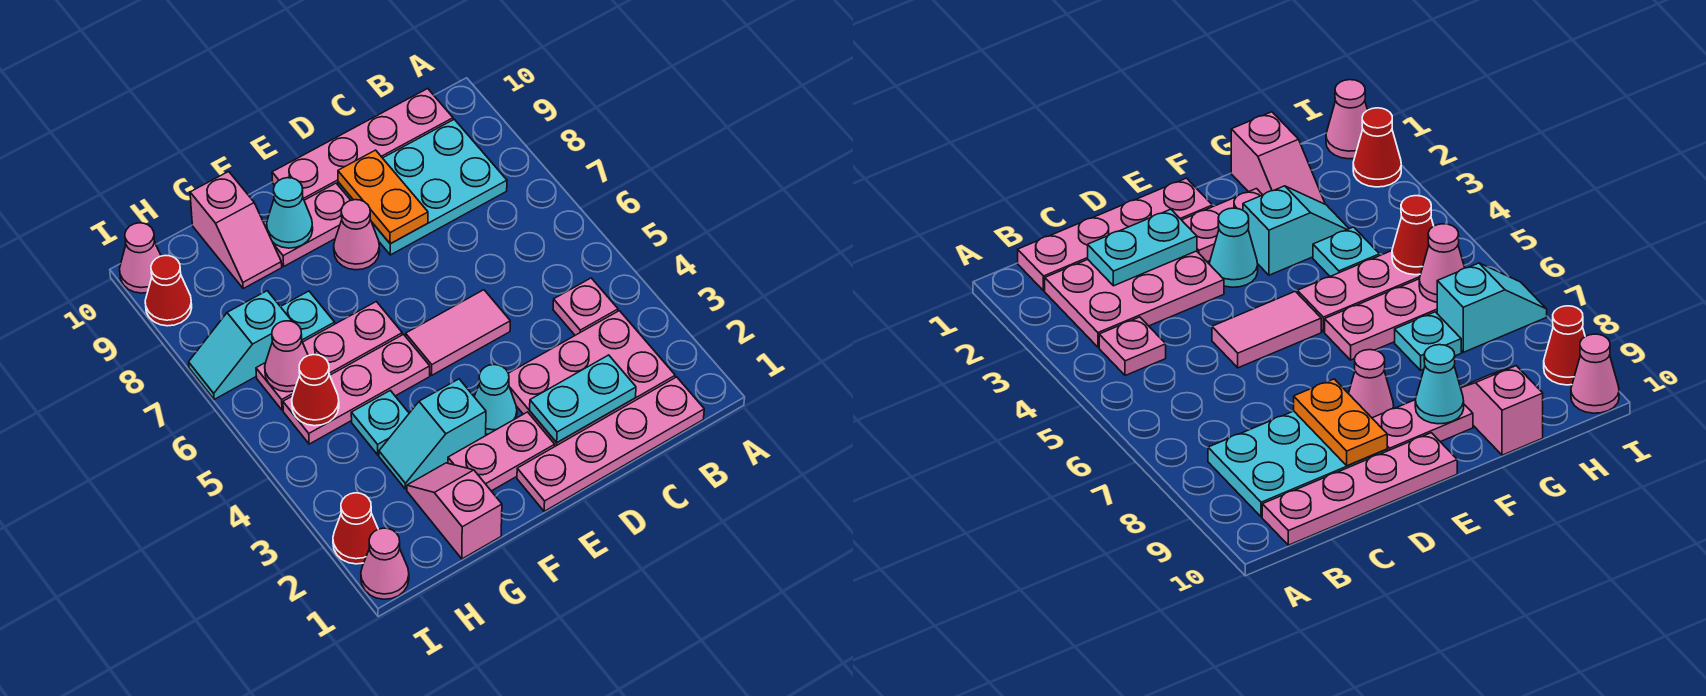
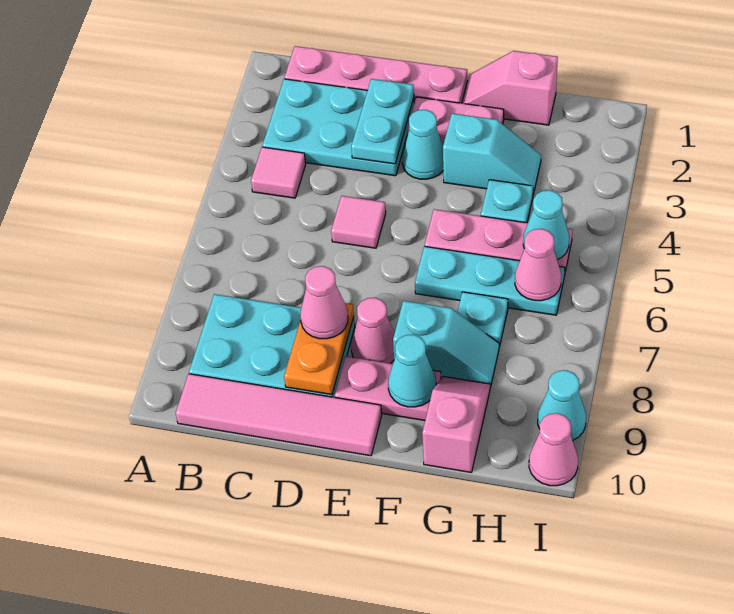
pink plate B2:D3 level 1 -> cyan plate B2:D3 level 1
pink plate B4 level 1 -> pink tile B4 level 1
pink plate B10:E10 level 1 -> pink tile B10:E10 level 1
cyan plate C2:D2 level 2 -> cyan plate D2:D3 level 2
pink tile D5:E5 level 1 -> pink tile D5 level 1
pink plate F6:H6 level 1 -> cyan plate F6:H6 level 1
pink slope G1:G2 level 1 top 1 -> pink slope F1:G1 level 1 top G
red cone H5 level 2 -> cyan cone H5 level 2
cyan slope H7:I7 level 1 top H -> cyan slope F8:G8 level 1 top F
pink cone I1 level 1 -> pink cone D8 level 3
red cone I2 level 1 -> none
red cone I9 level 1 -> cyan cone I9 level 1

